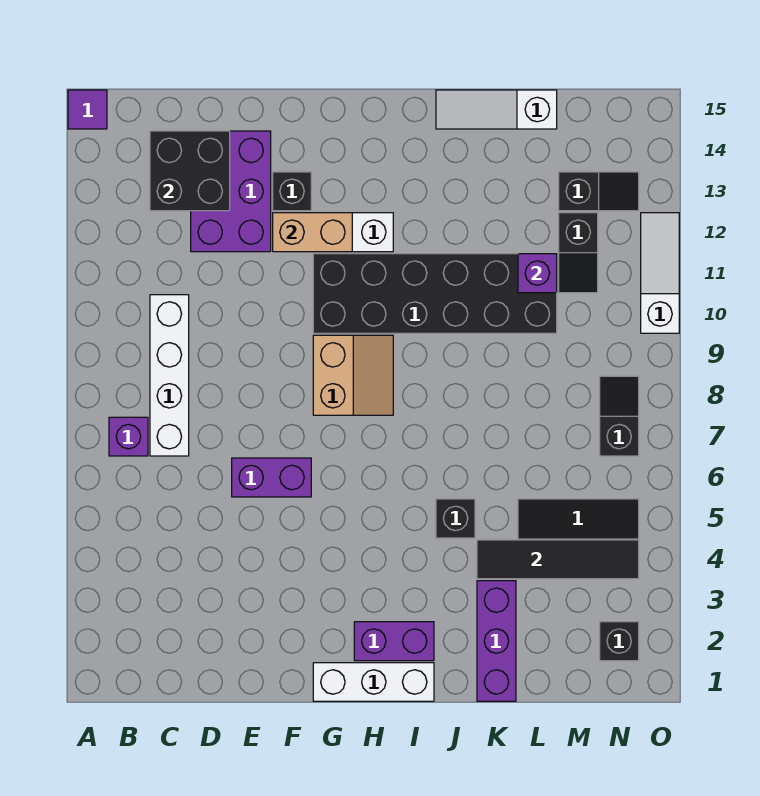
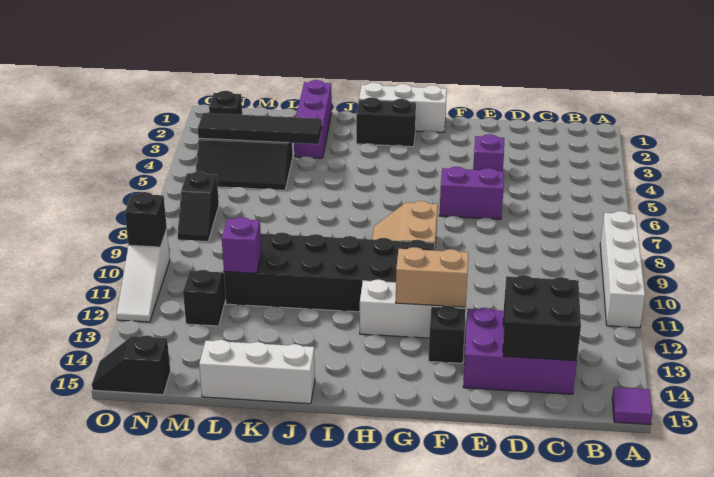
purple brick B7 level 1 -> purple brick E4 level 1
white brick C7:C10 level 1 -> white brick A8:A11 level 1
purple brick D12:E14 level 1 -> purple brick C13:E14 level 1
purple brick H2:I2 level 1 -> black brick H2:I2 level 1
black brick J5 level 1 -> black brick O10 level 2
white slope J15:L15 level 1 top L -> white brick J15:L15 level 1
black slope M13:N13 level 1 top M -> black slope N15:O15 level 1 top N

